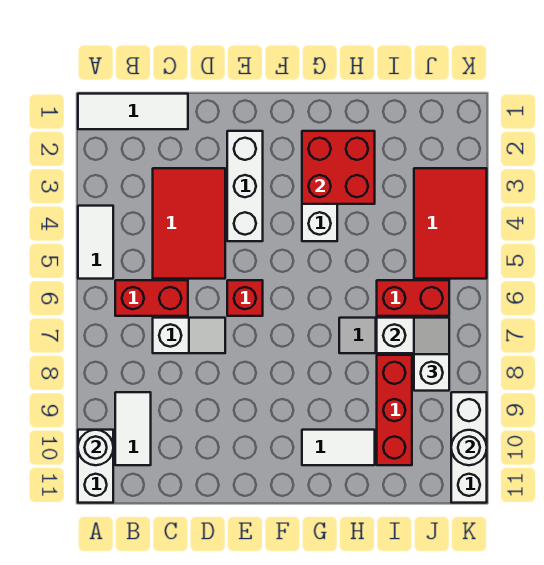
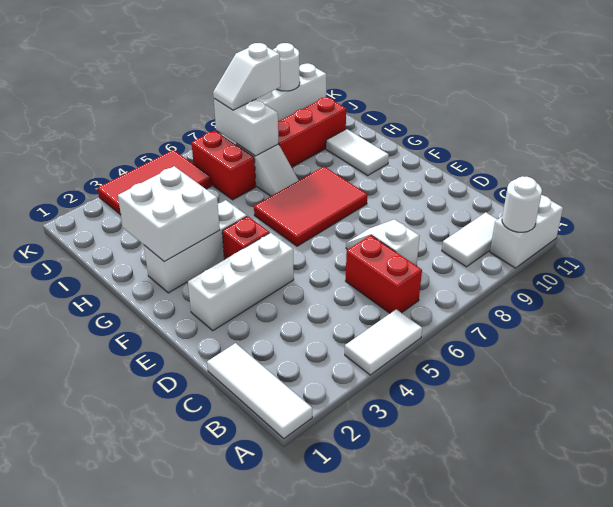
red tile C3:D5 level 1 -> red tile F6:G8 level 1
red brick E6 level 1 -> red brick F4 level 1
red brick G2:H3 level 2 -> white brick G2:H3 level 2

